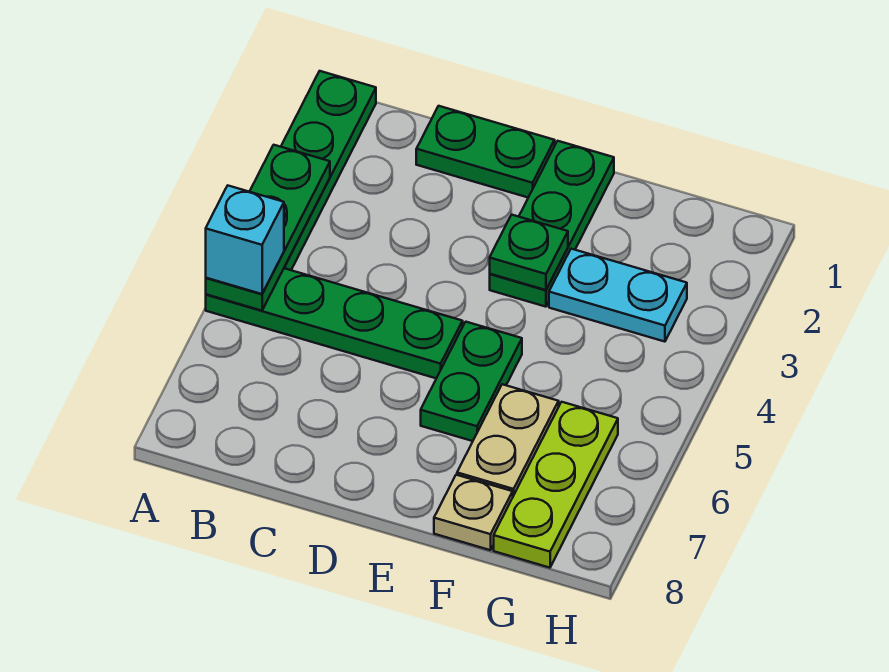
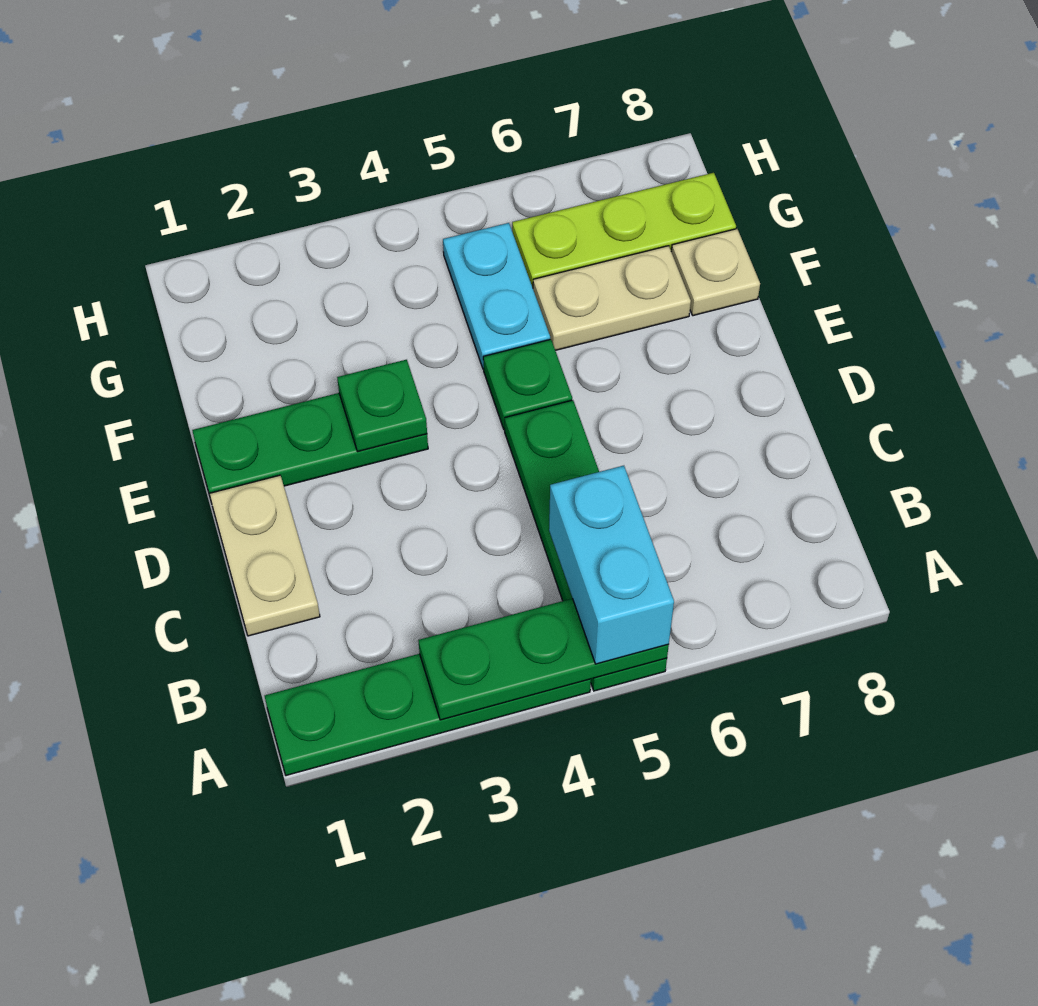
cyan brick A5 level 3 -> cyan brick A5:B5 level 3
green plate C1:D1 level 1 -> tan plate C1:D1 level 1
green plate E5:E6 level 1 -> green plate E5 level 1
cyan plate F3:G3 level 1 -> cyan plate F5:G5 level 1

